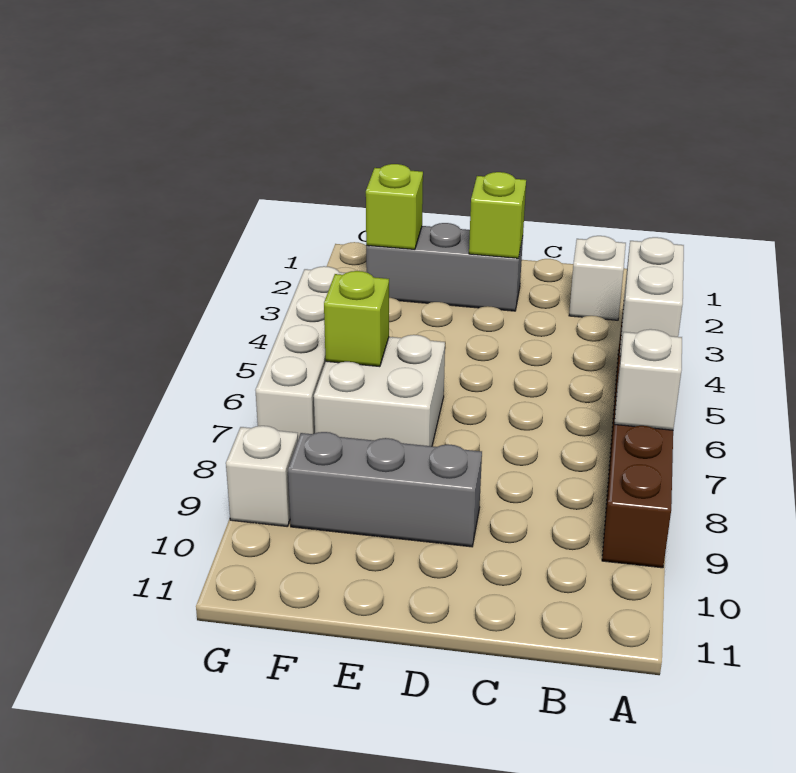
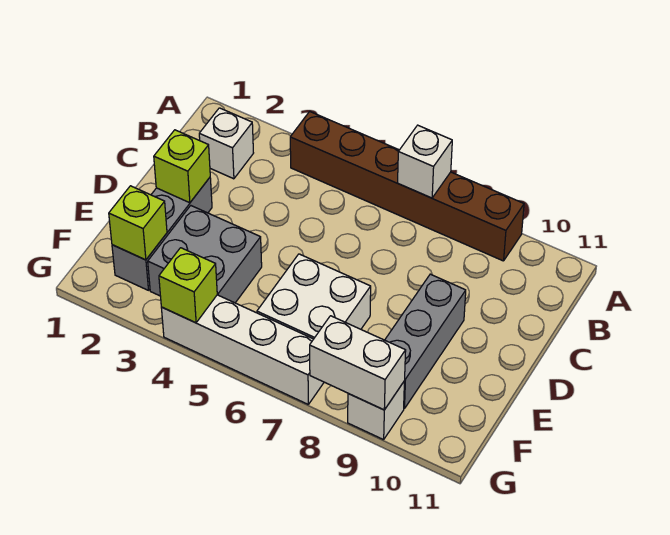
white brick A4:A5 level 2 -> white brick G8:G9 level 2
none -> grey brick E3:F4 level 1
lime brick F6 level 2 -> lime brick G4 level 2

